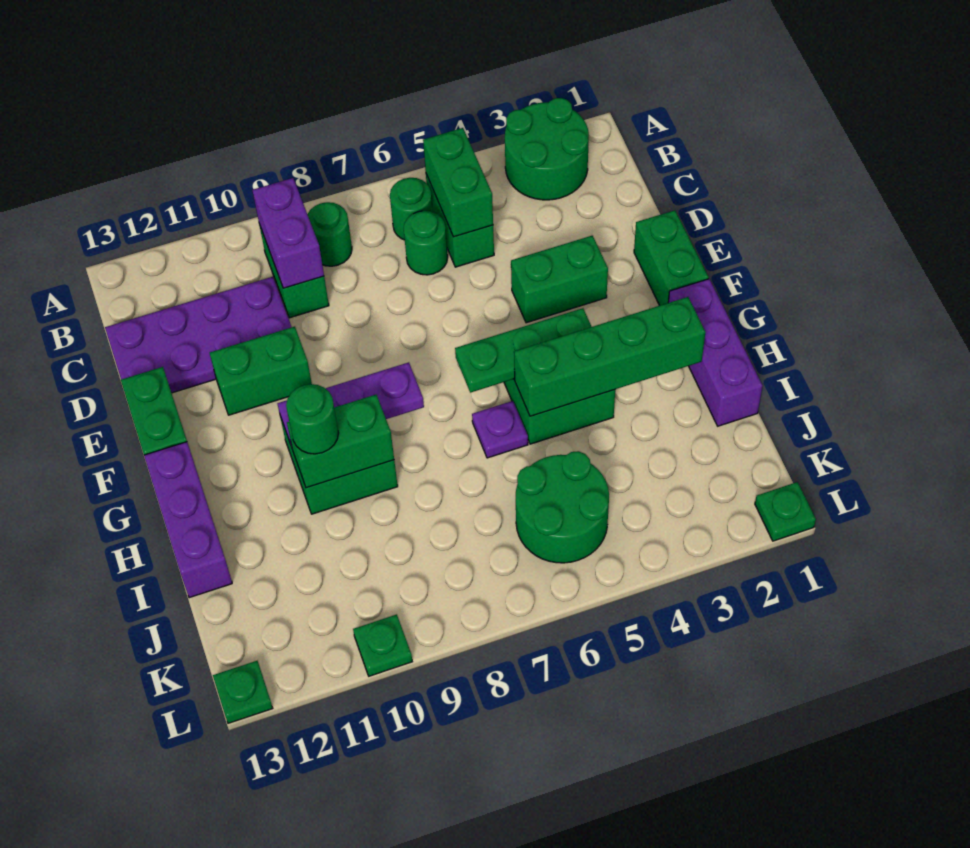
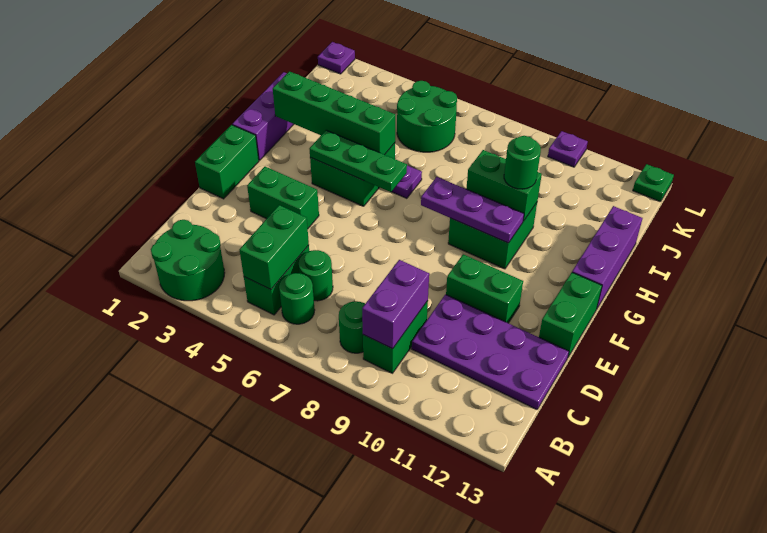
green plate L1 level 1 -> purple plate L1 level 1
green plate L10 level 1 -> purple plate L10 level 1

